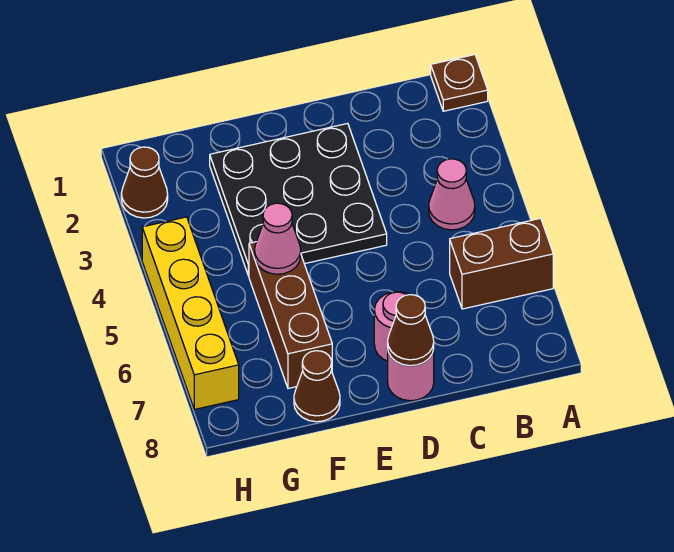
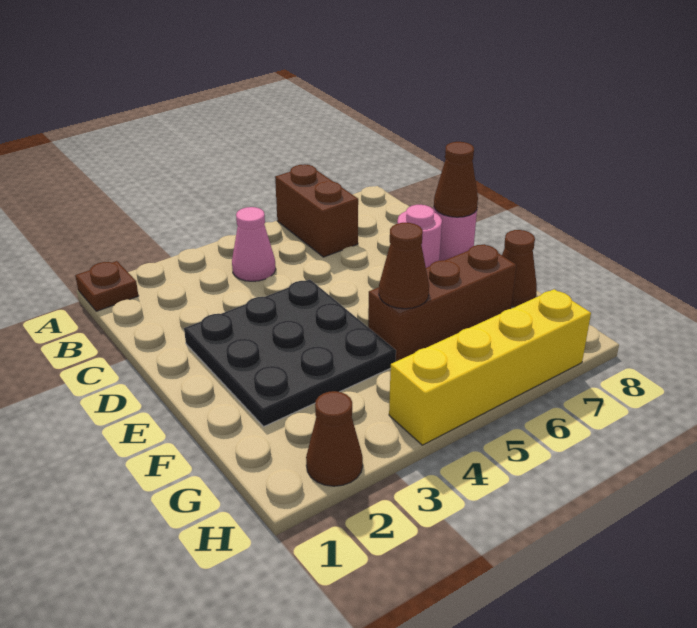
pink cone F5 level 2 -> brown cone F5 level 2

